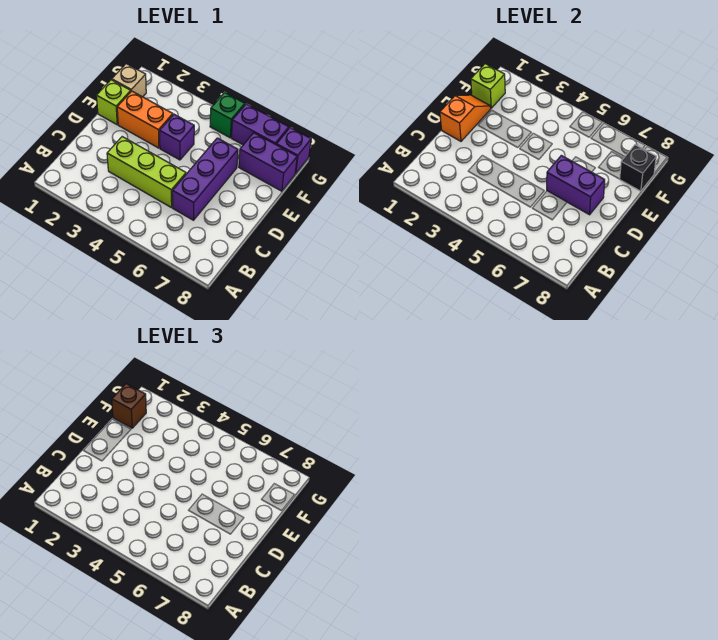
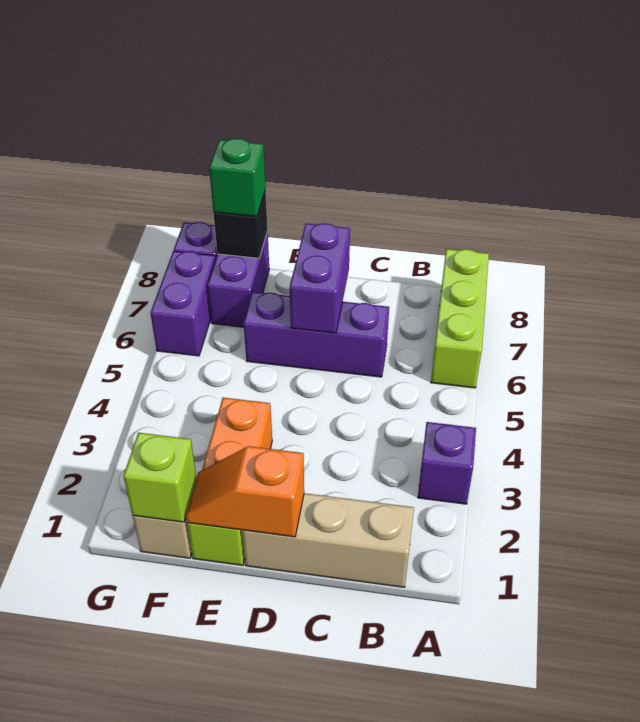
none -> tan brick B1:D1 level 1
lime brick C3:C5 level 1 -> lime brick A6:A8 level 1
purple brick E4 level 1 -> purple brick A3 level 1
brown brick F1 level 3 -> none
green brick G5 level 1 -> green brick F8 level 3

